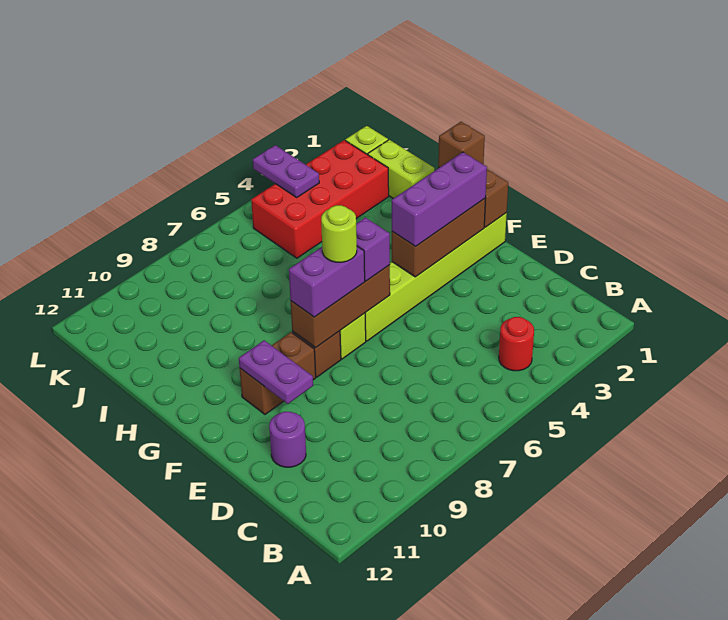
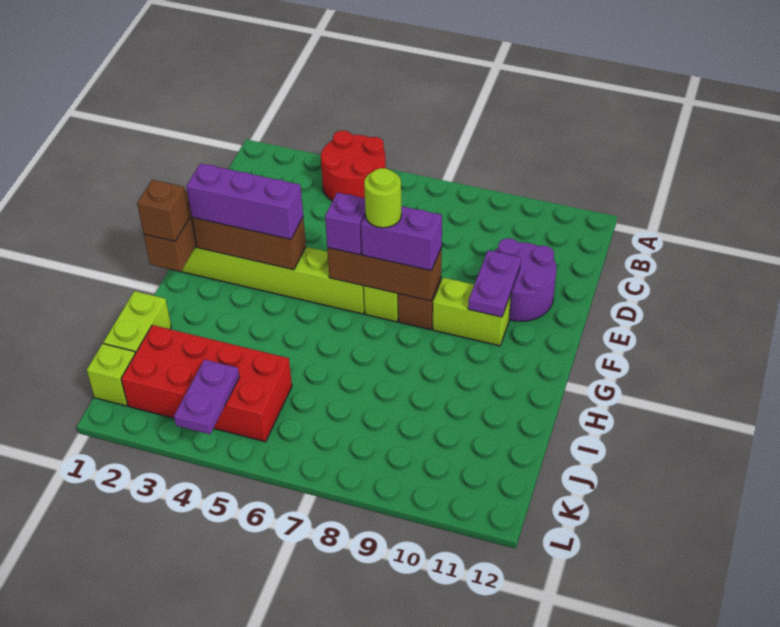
red round brick B4 level 1 -> red round brick A4:B5 level 1
purple round brick D11 level 1 -> purple round brick D10:E11 level 1
brown brick F9:F10 level 1 -> lime brick F9:F10 level 1

